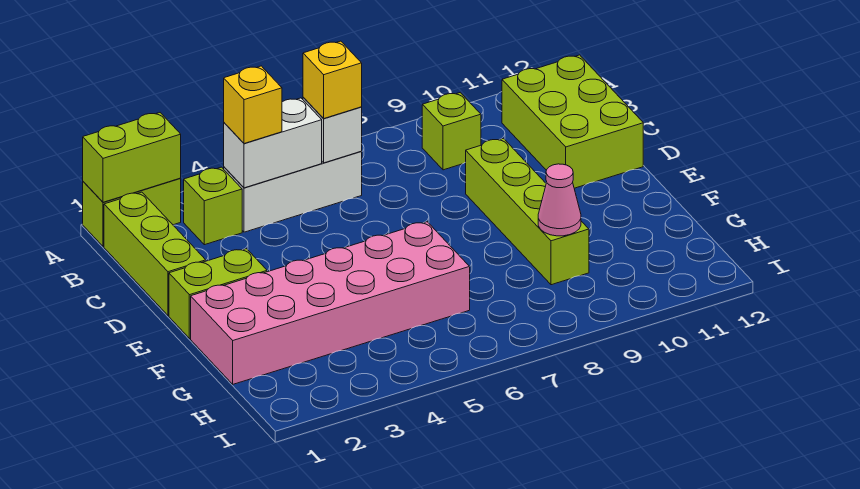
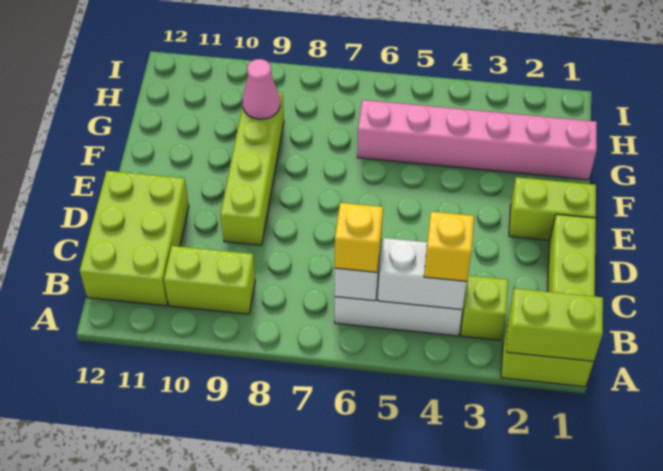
lime brick B9 level 1 -> lime brick B9:B10 level 1
pink brick F1:G6 level 1 -> pink brick G1:G6 level 1

